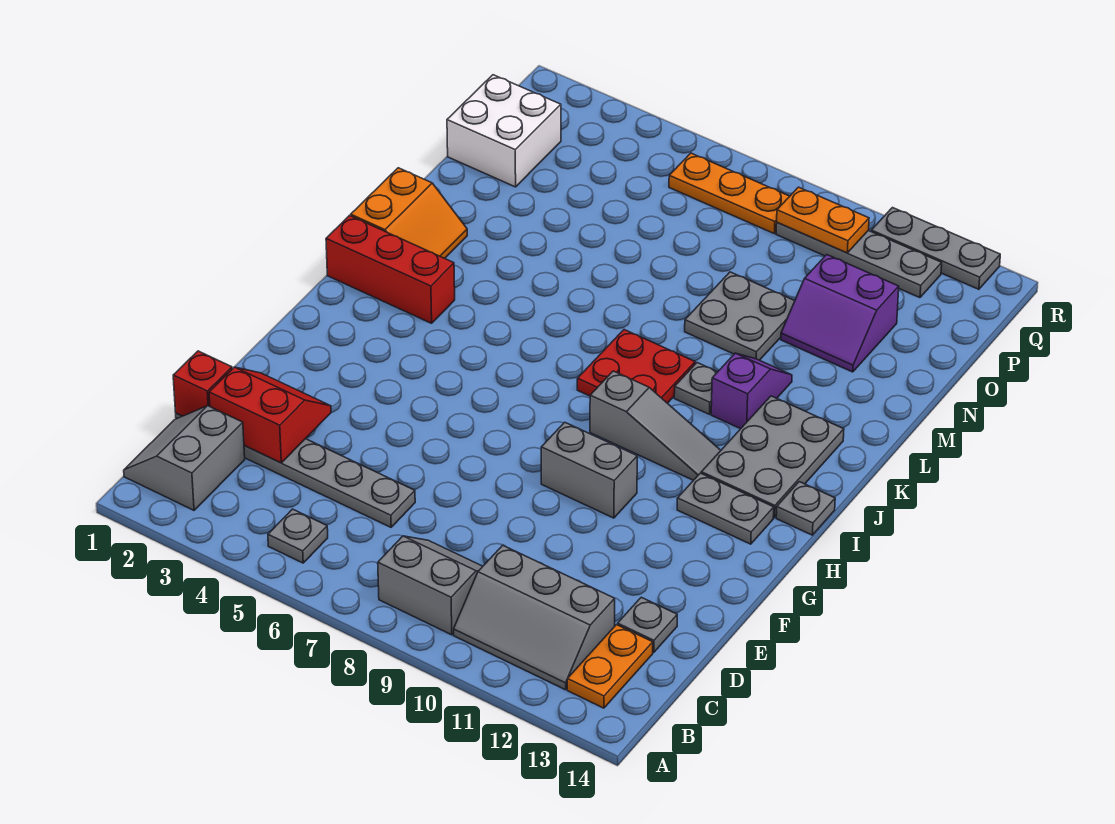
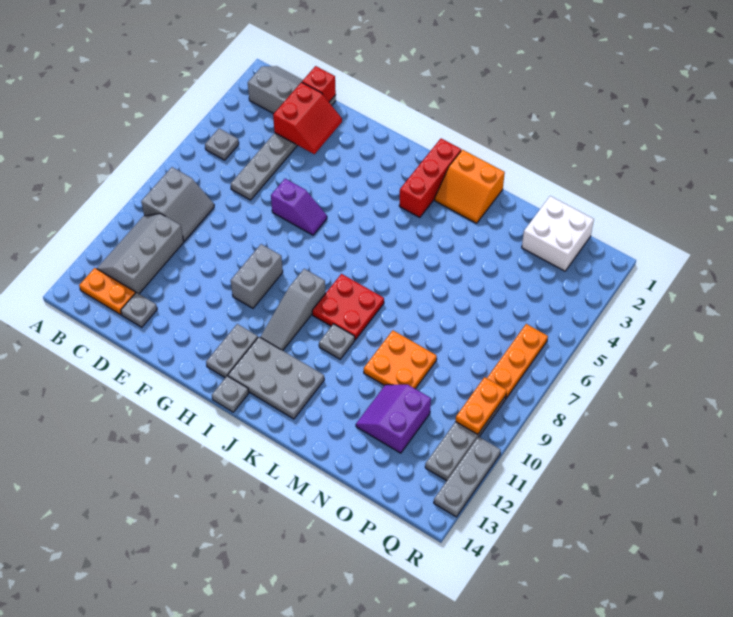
purple slope K11:L11 level 1 top K -> purple slope F6:G6 level 1 top F
grey plate M9:N10 level 1 -> orange plate M9:N10 level 1

